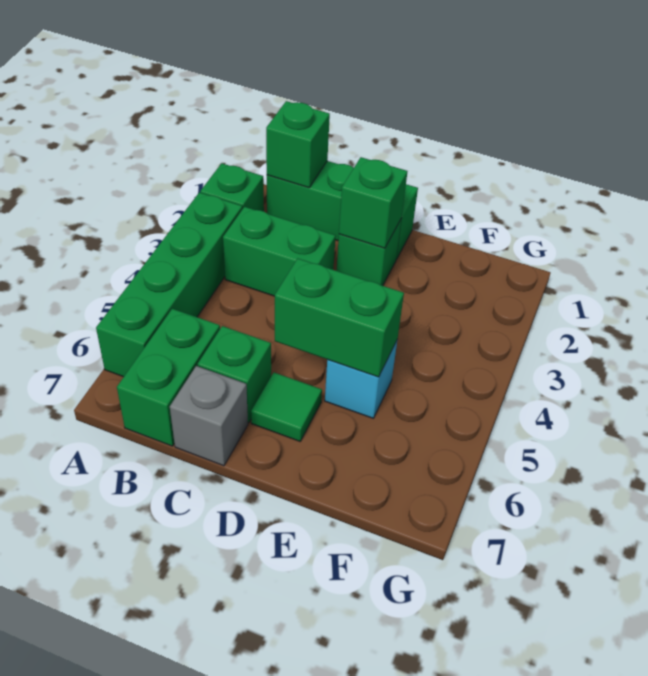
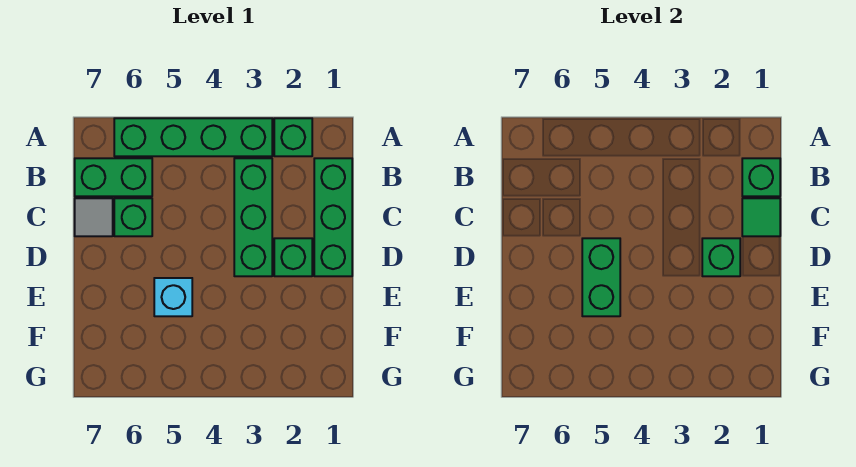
green brick B3:C3 level 1 -> green brick B3:D3 level 1
grey brick C7 level 1 -> grey tile C7 level 1
green tile D6 level 1 -> green tile C1 level 2

